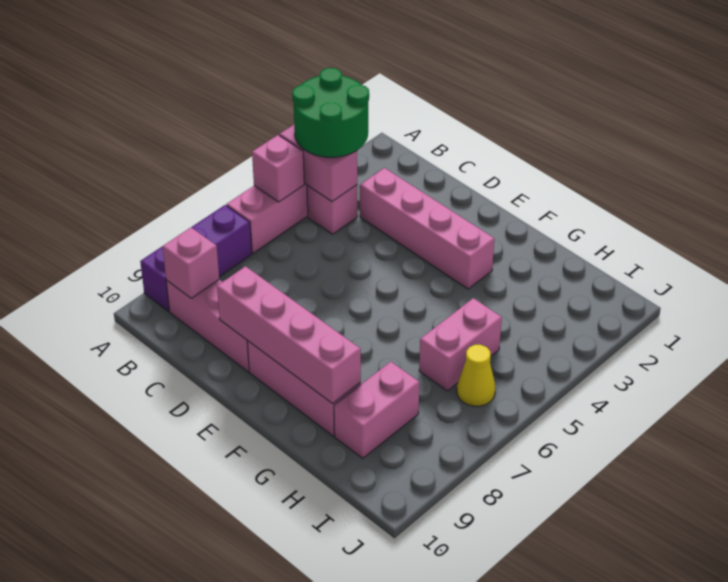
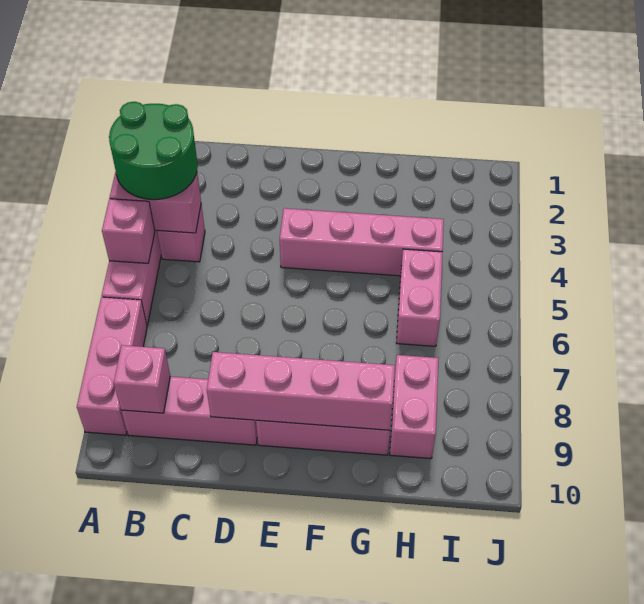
purple brick A7:A9 level 1 -> pink brick A7:A9 level 1
pink brick C3:F3 level 1 -> pink brick E4:H4 level 1
yellow cone I6 level 1 -> none

